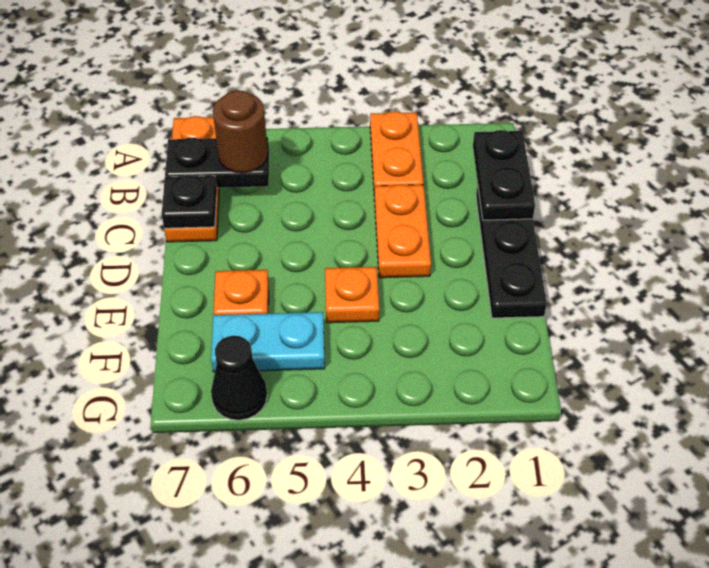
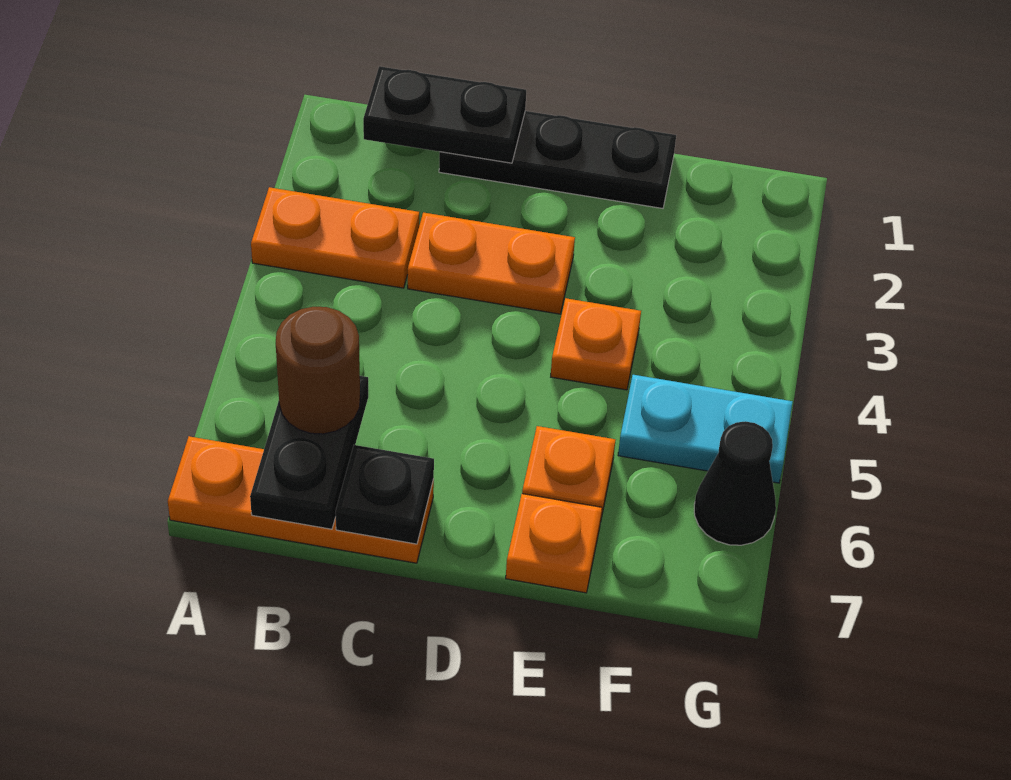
none -> orange plate E7 level 1
cyan plate F5:F6 level 1 -> cyan plate F5:G5 level 1

